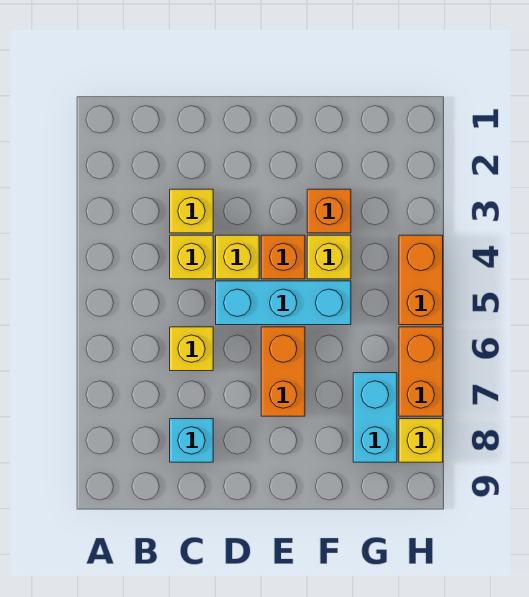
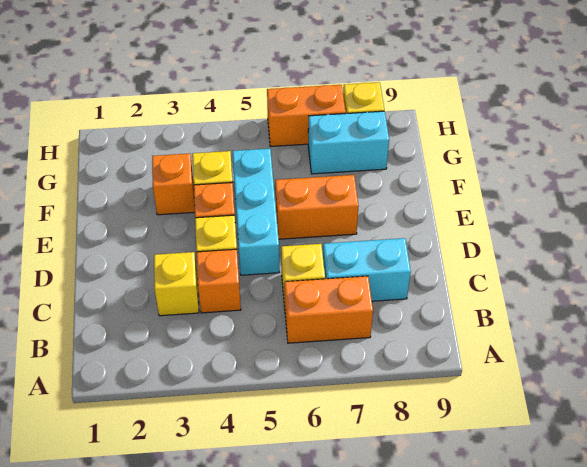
yellow brick C4 level 1 -> orange brick C4 level 1
cyan brick C8 level 1 -> cyan brick C7:C8 level 1
orange brick H4:H5 level 1 -> orange brick B6:B7 level 1

